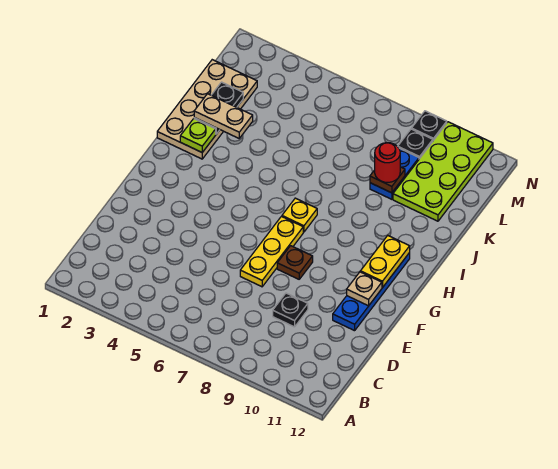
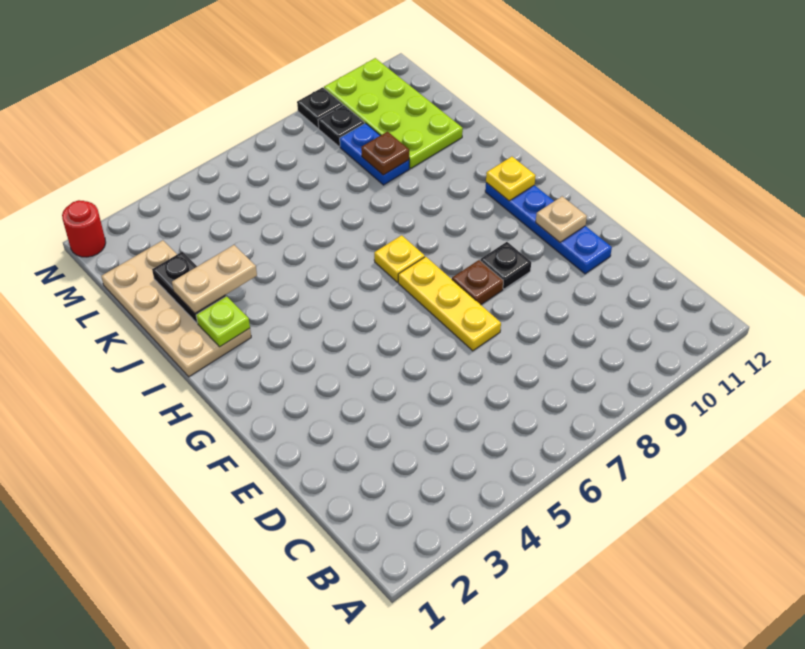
black plate D9 level 1 -> black plate F9 level 1
yellow plate G11:H11 level 2 -> yellow plate H11 level 2
red round brick K9 level 3 -> red round brick N1 level 1

